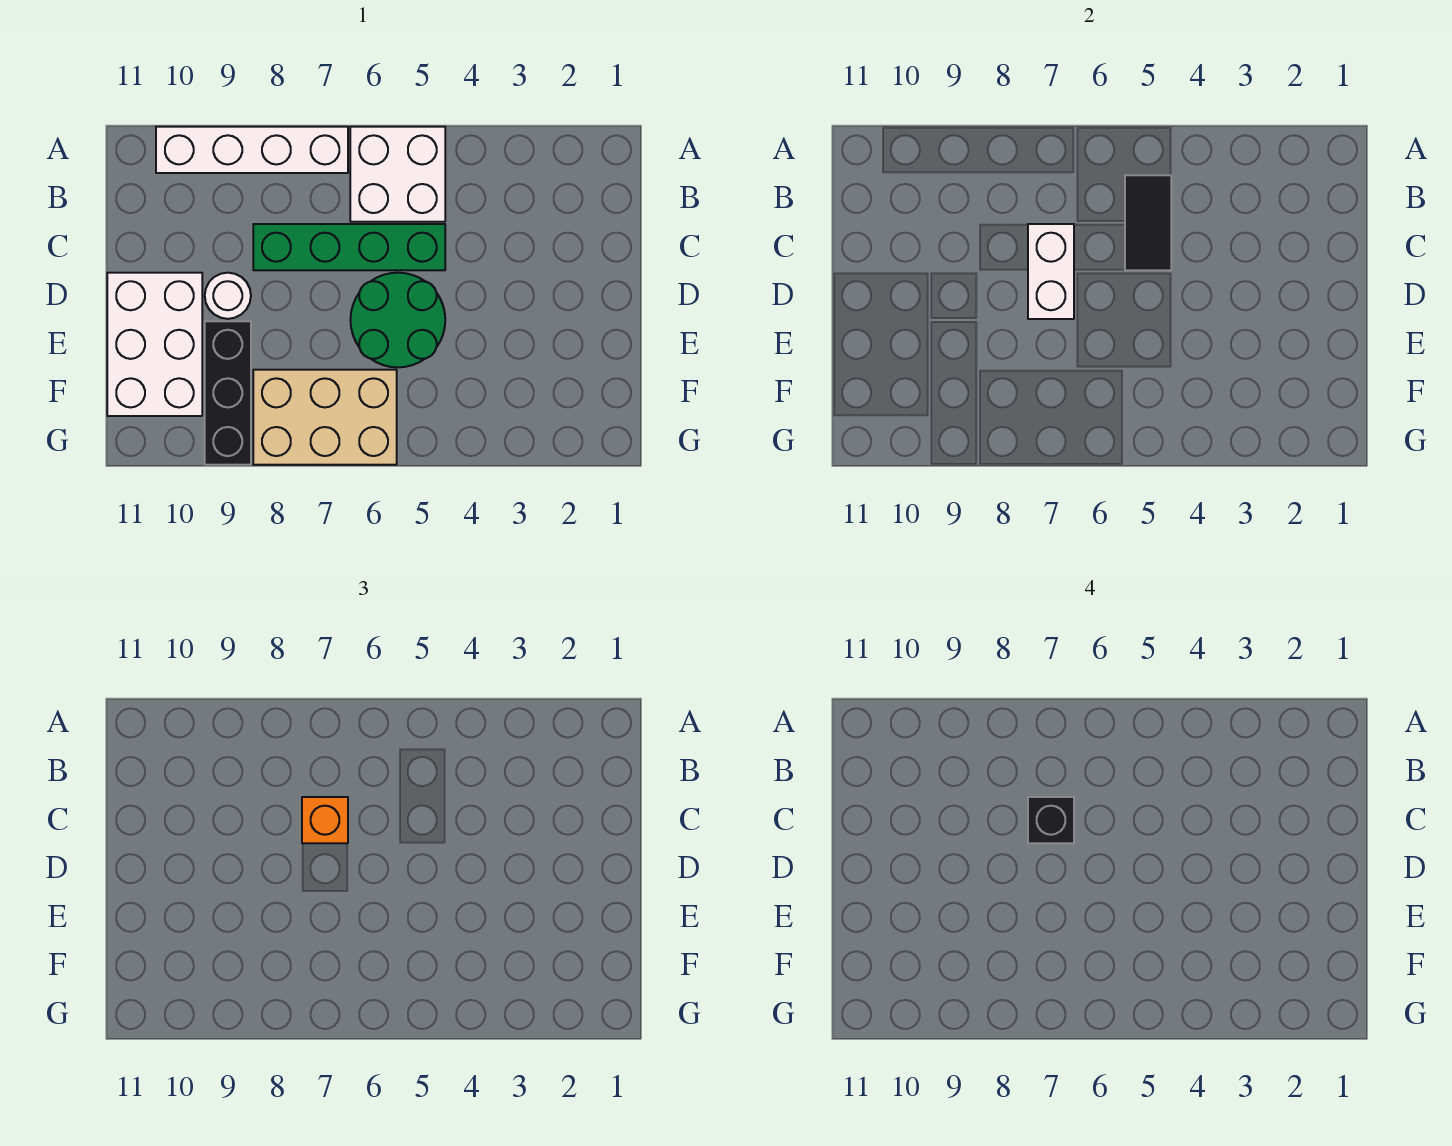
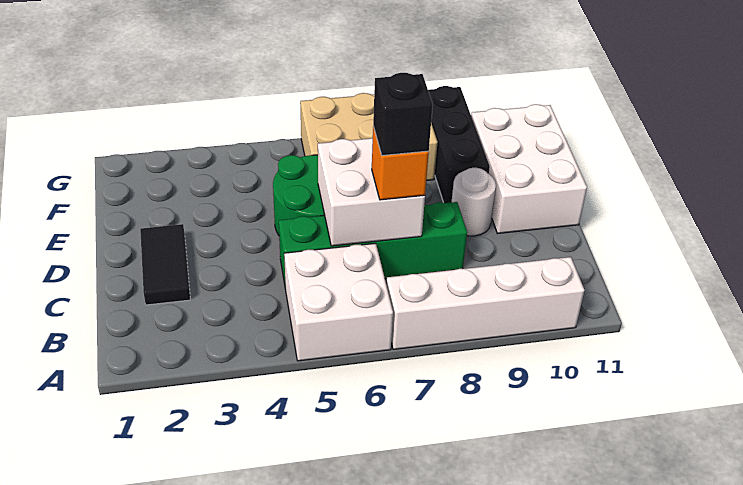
black tile B5:C5 level 2 -> black tile C2:D2 level 1
white brick C7:D7 level 2 -> white brick C6:D7 level 2

